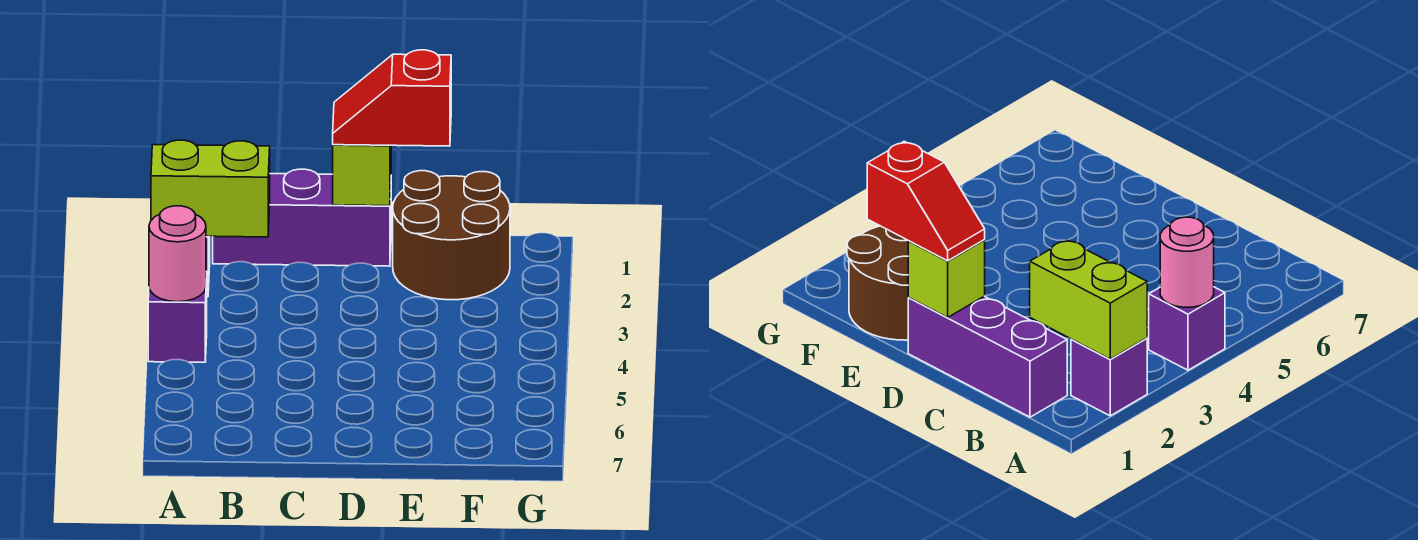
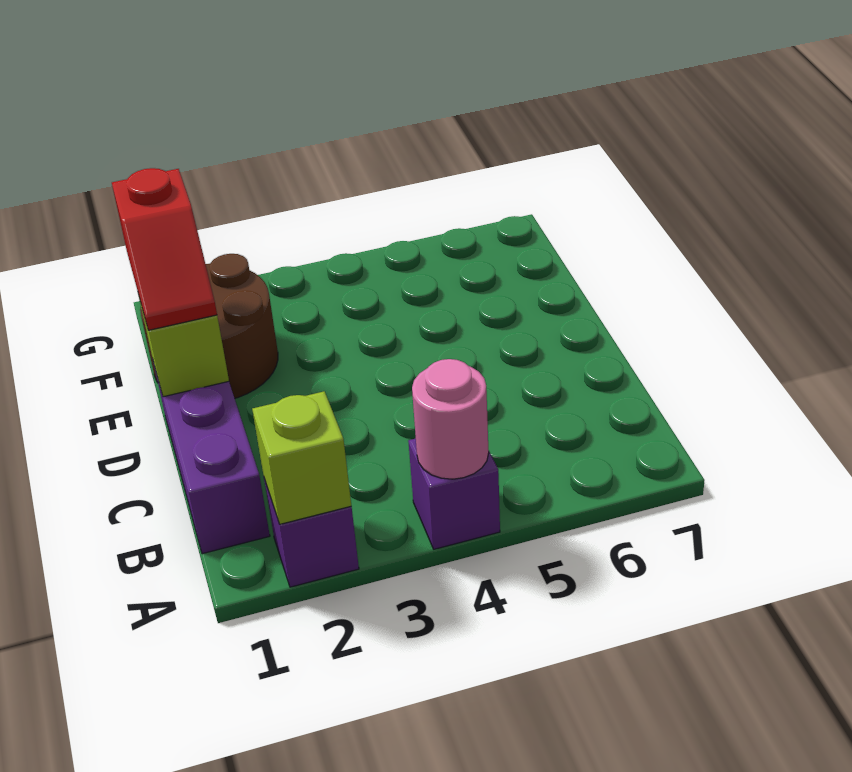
lime brick A2:B2 level 2 -> lime brick A2 level 2

